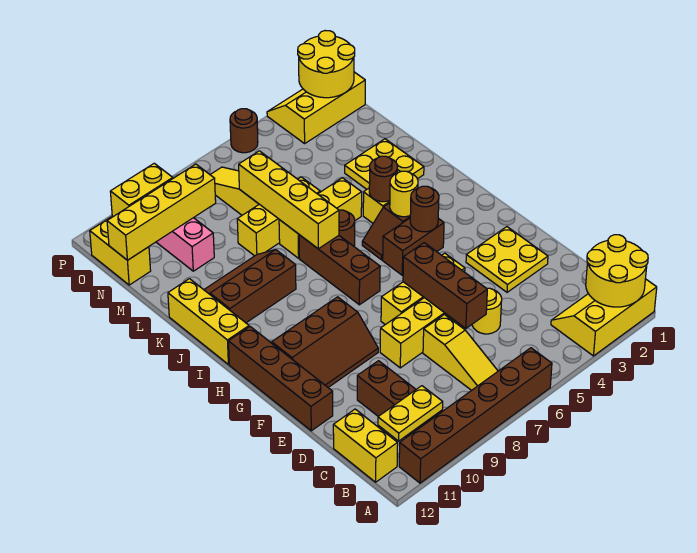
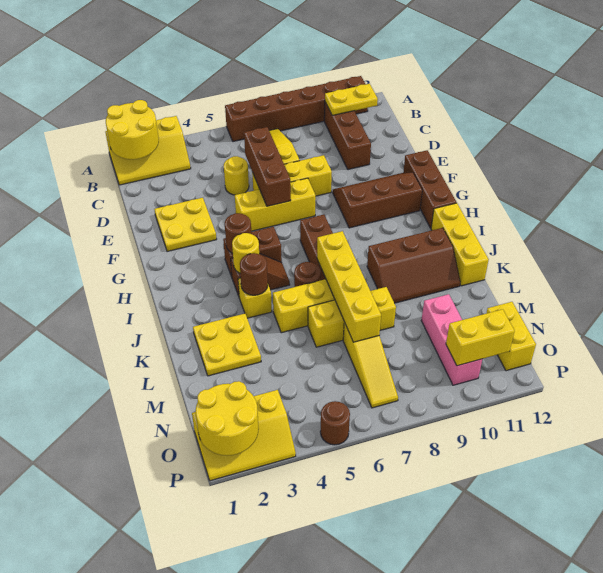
yellow brick B12:C12 level 1 -> none
brown brick E12:H12 level 1 -> brown brick F12:H12 level 1
yellow brick N9:N12 level 2 -> none

